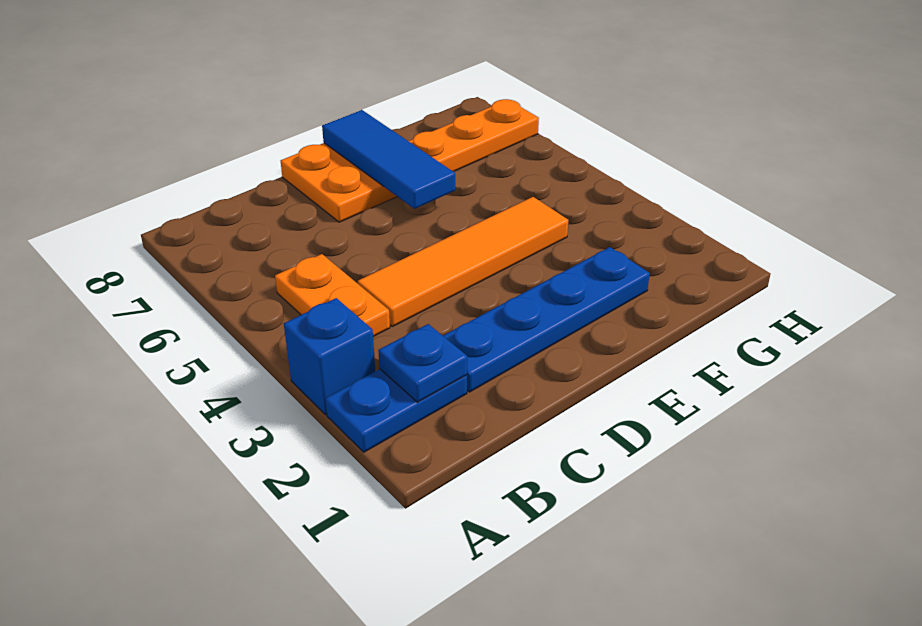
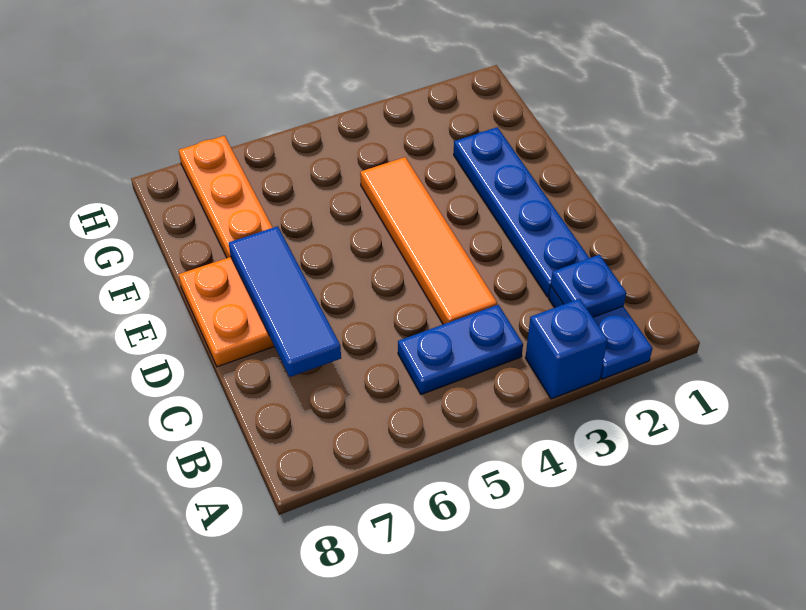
orange plate B4:B5 level 1 -> blue plate B4:B5 level 1
blue tile E6:E8 level 2 -> blue tile C7:E7 level 2

